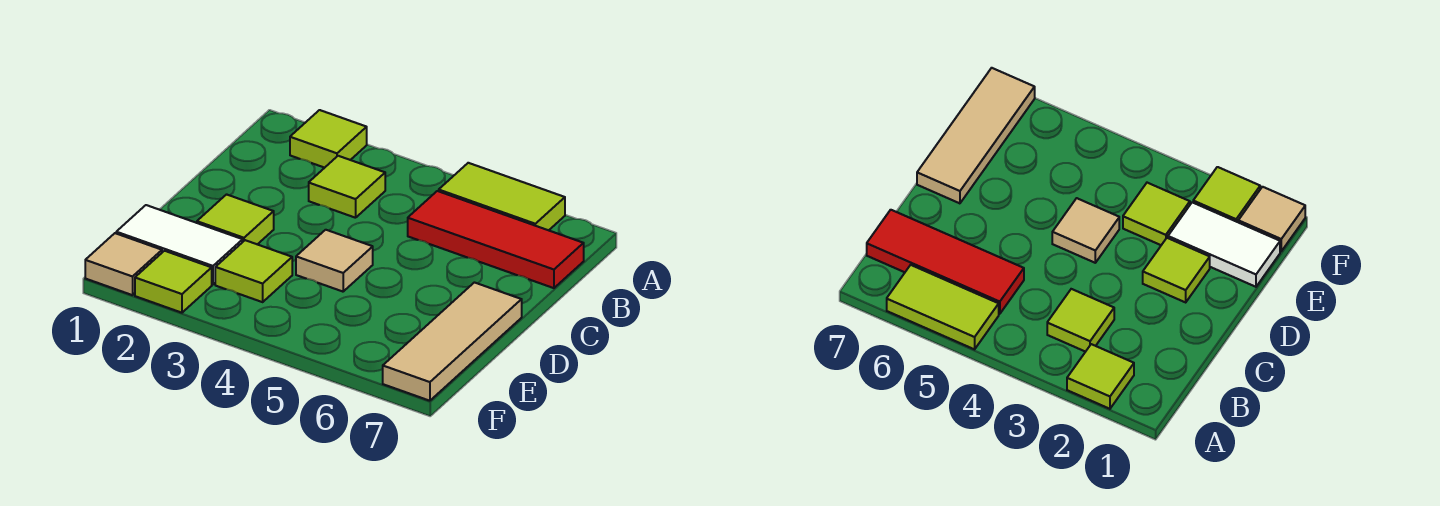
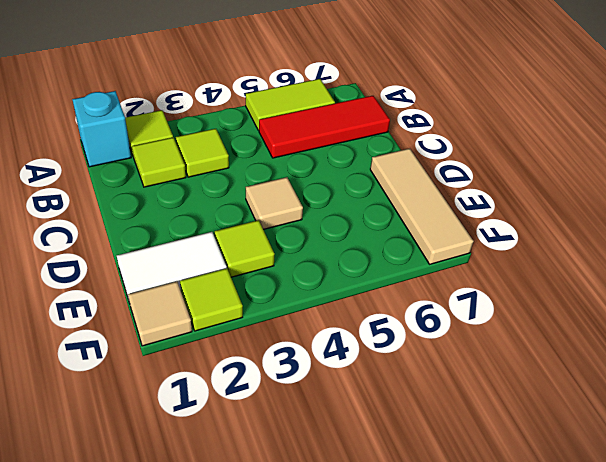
none -> cyan brick A1 level 1
lime tile D2 level 1 -> lime tile B2 level 1

